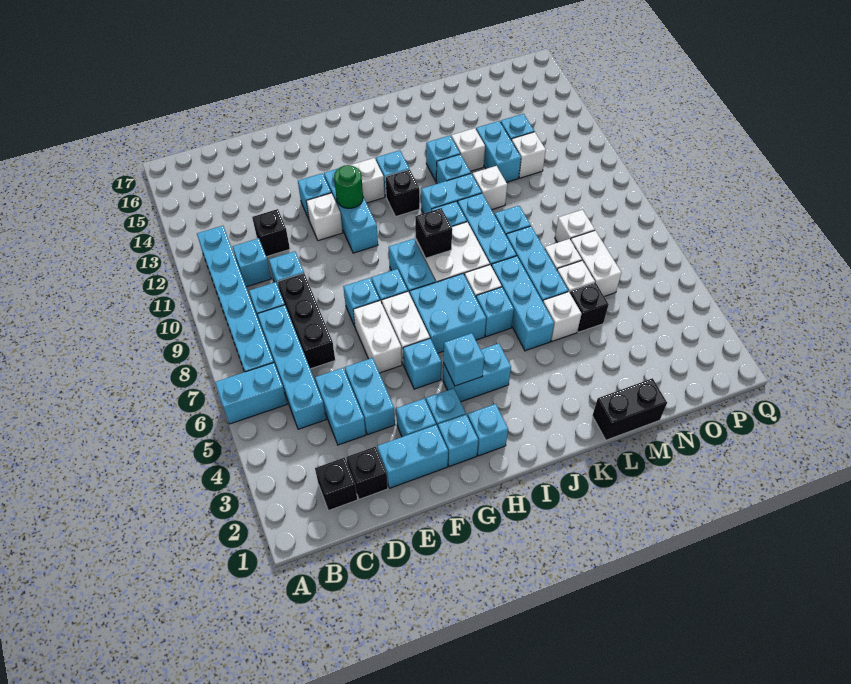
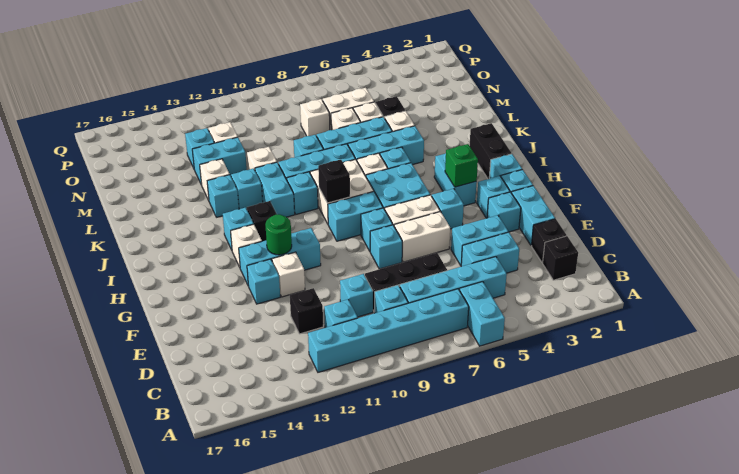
cyan brick H4 level 2 -> green brick H4 level 2
black brick L1:M1 level 1 -> black brick I2:J2 level 1

